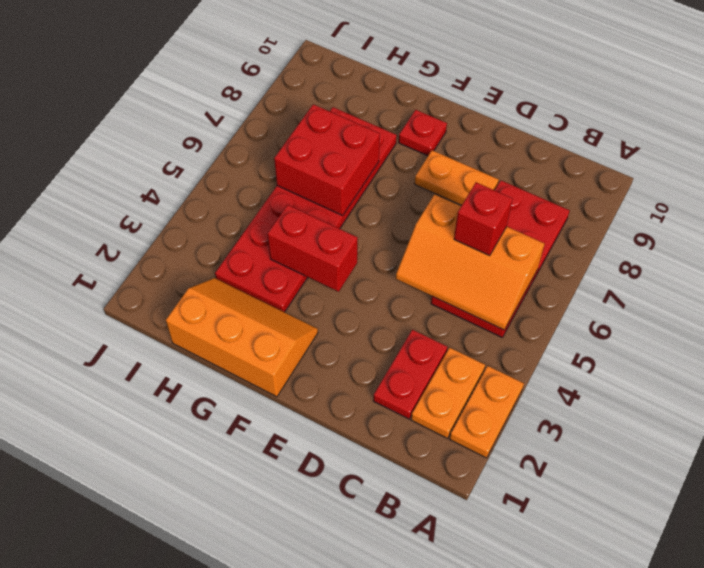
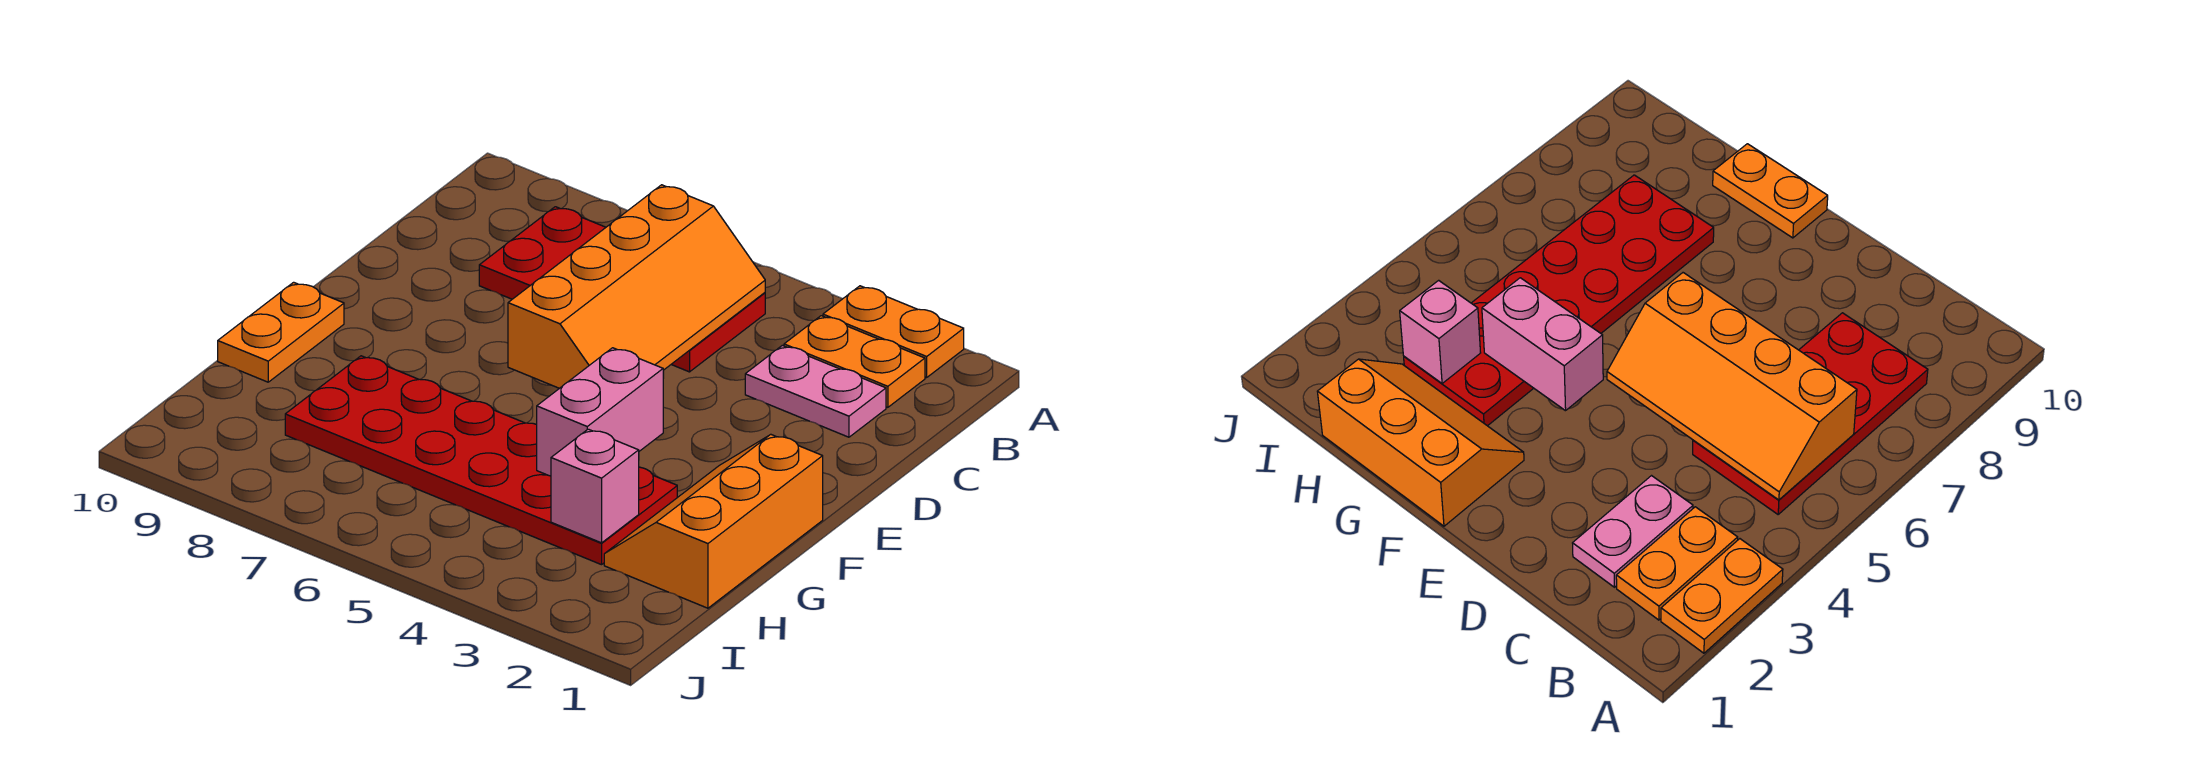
orange slope B5:D6 level 2 top 6 -> orange slope B5:E6 level 2 top 6
red plate C2:C3 level 1 -> pink plate C2:C3 level 1
red brick C6 level 3 -> none
orange plate D8:E8 level 1 -> orange plate F10:G10 level 1
red brick F4:G4 level 2 -> pink brick F4:G4 level 2
red plate F9 level 1 -> none
red brick G6:H7 level 2 -> none
none -> pink brick H3 level 2

